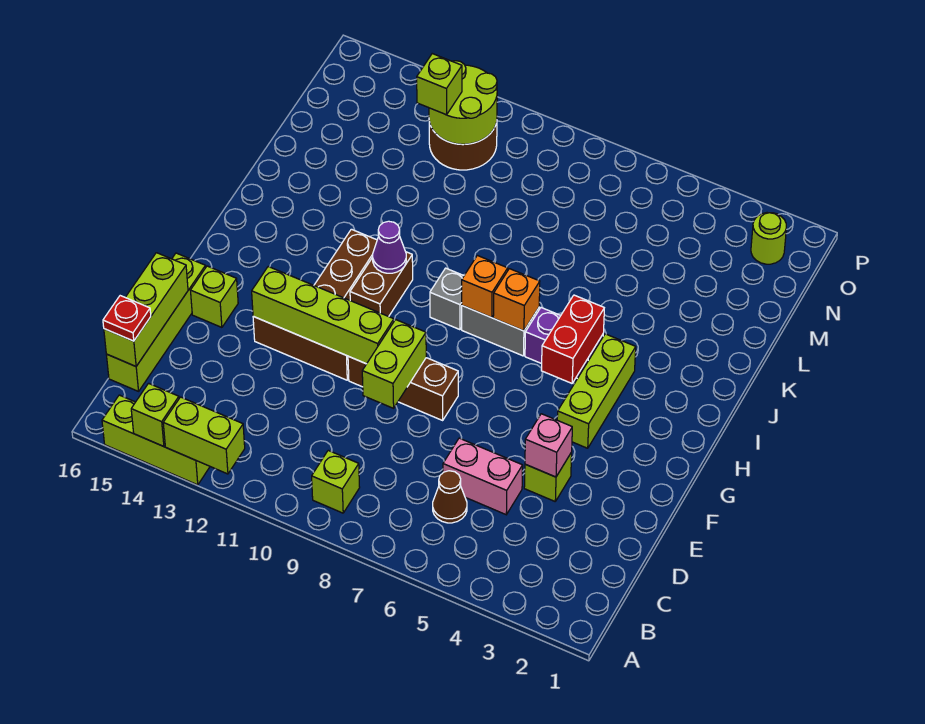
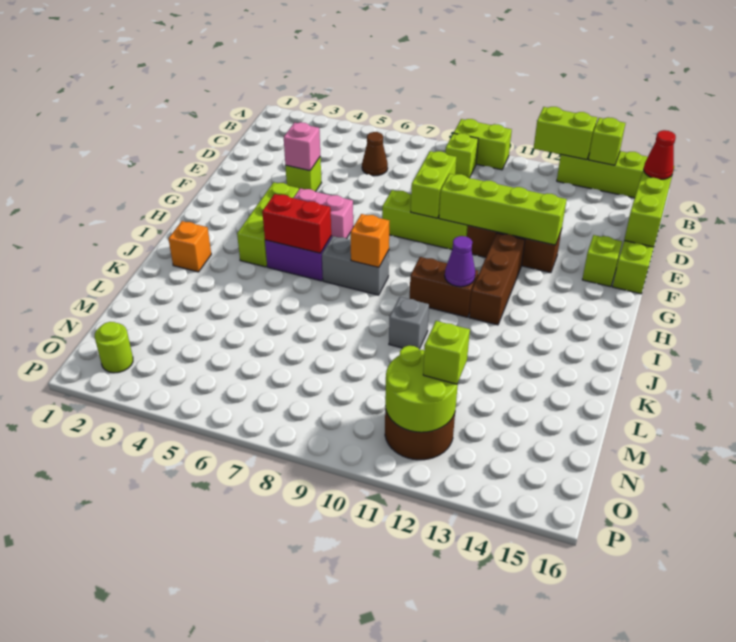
none -> lime brick A9:A10 level 1
red plate C16 level 3 -> red cone C16 level 3
pink brick D5:D6 level 1 -> pink brick G5:G6 level 1
brown brick F8:F10 level 1 -> lime brick F8:F10 level 1
red brick H5:I5 level 2 -> red brick I5:I6 level 2
brown brick H11:I11 level 1 -> brown brick I10:I11 level 1
orange brick I7 level 2 -> orange brick J2 level 1
grey brick I9 level 1 -> grey brick K10 level 1

